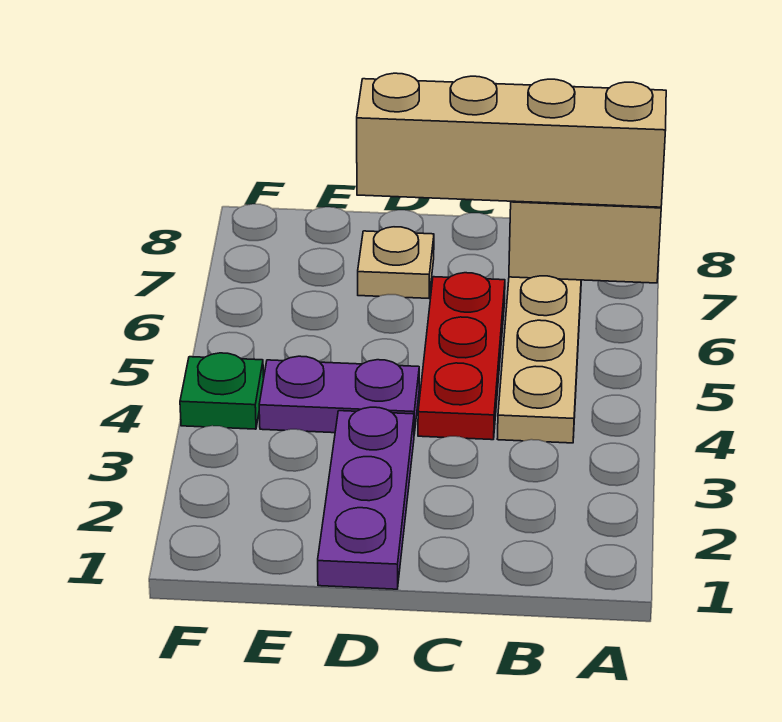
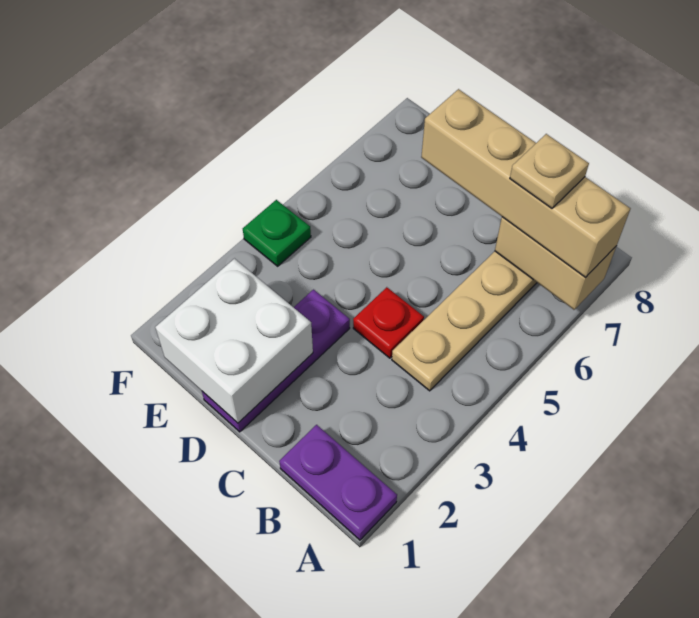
red plate C4:C6 level 1 -> red plate C4 level 1
none -> white brick D1:E2 level 2
purple plate D4:E4 level 1 -> purple plate A1:B1 level 1
tan plate D7 level 1 -> tan plate B7 level 4

